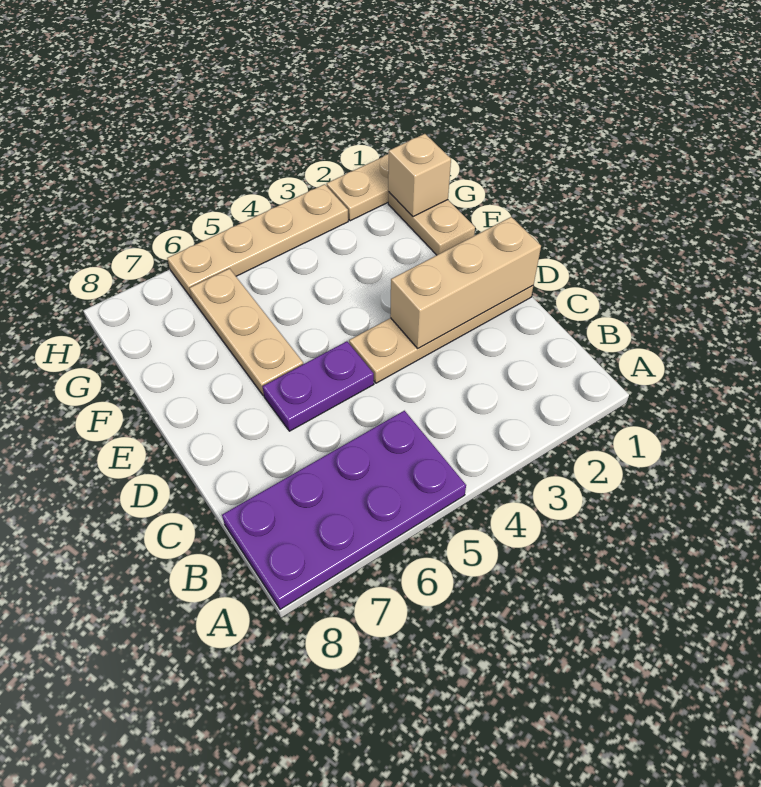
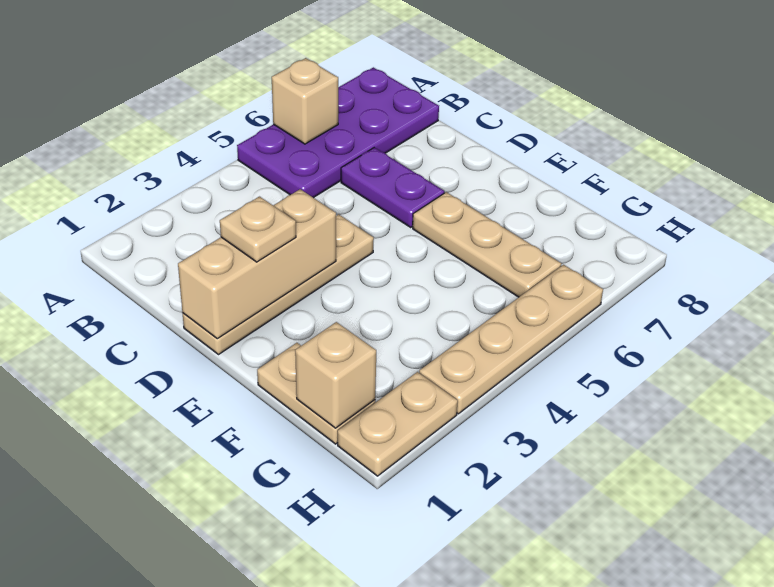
none -> tan brick A6 level 2
none -> tan plate D2 level 3
purple plate D5:D6 level 1 -> purple plate C6:D6 level 1

